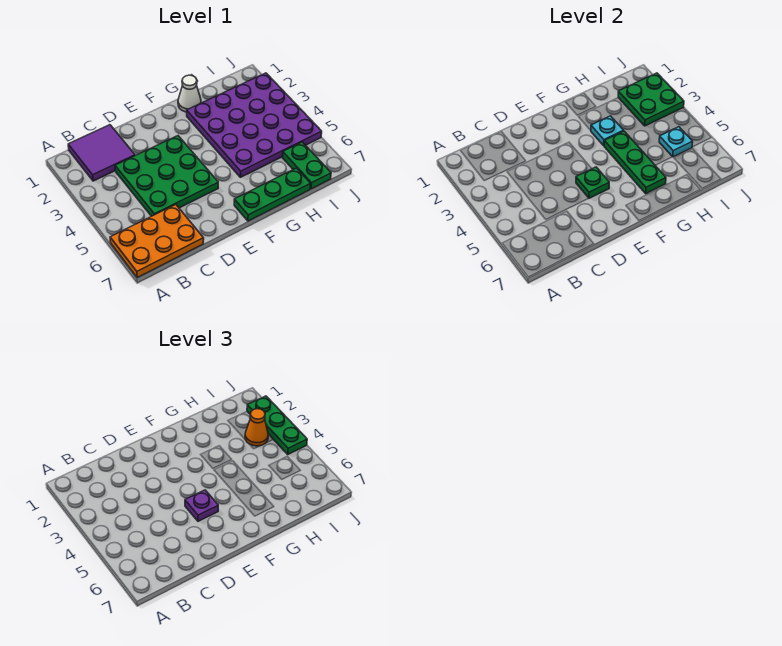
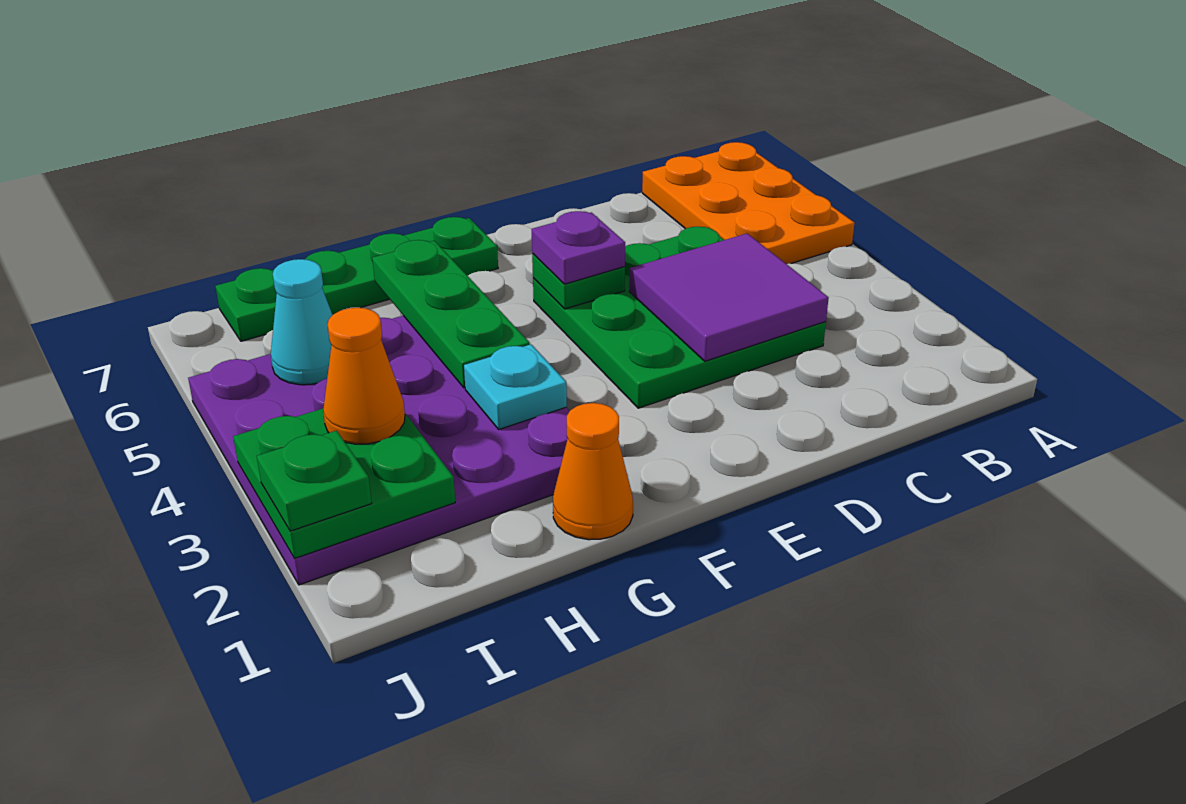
orange plate A6:C7 level 1 -> orange plate A5:B7 level 1
purple tile B1:C2 level 1 -> purple tile C3:D4 level 2
white cone G1 level 1 -> orange cone G1 level 1
cyan plate I5 level 2 -> cyan cone I5 level 2
green plate I6:I7 level 1 -> green plate I7 level 1
green plate J2:J4 level 3 -> green plate J2 level 3

